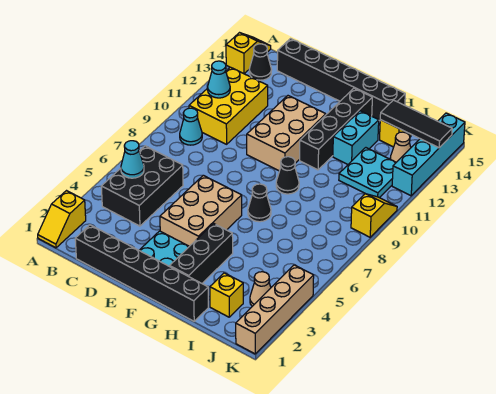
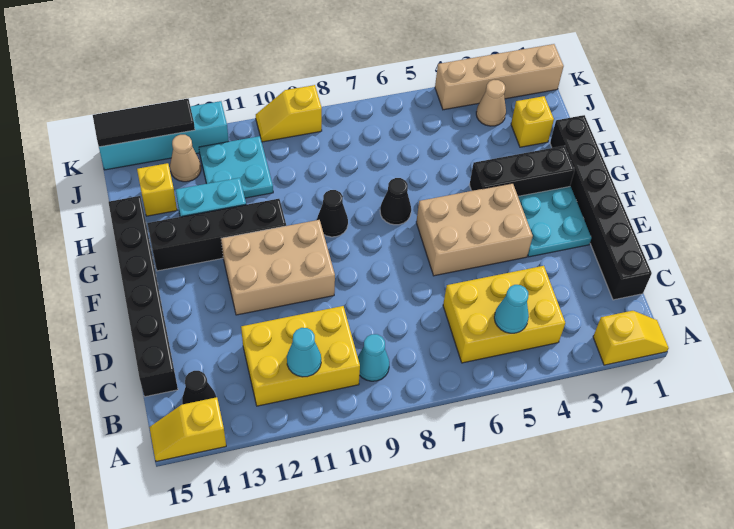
black brick B4:C6 level 1 -> yellow brick B4:C6 level 1
black tile I14:K14 level 2 -> black tile K13:K15 level 2

